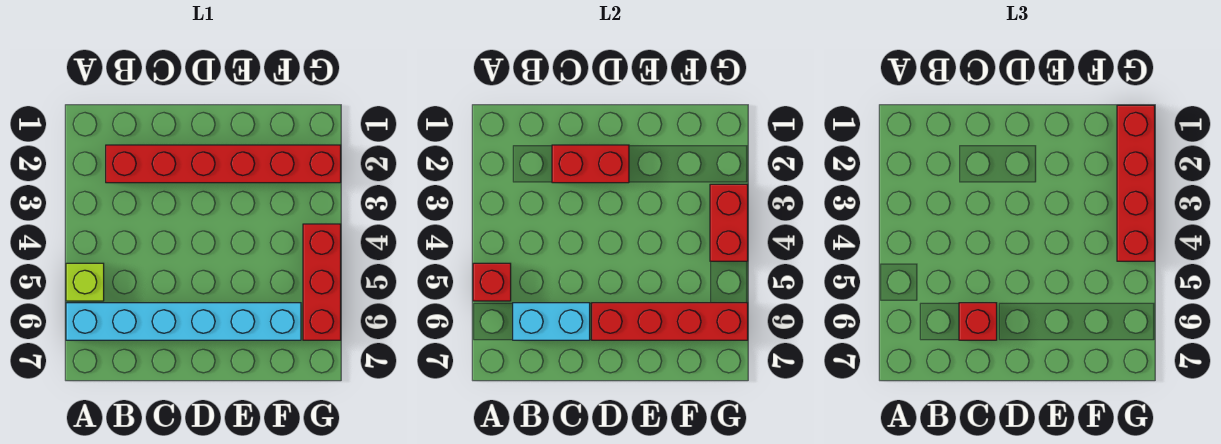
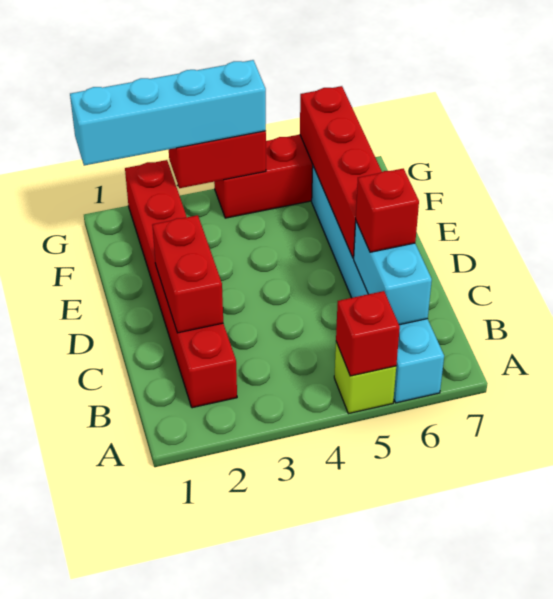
red brick G1:G4 level 3 -> cyan brick G1:G4 level 3

